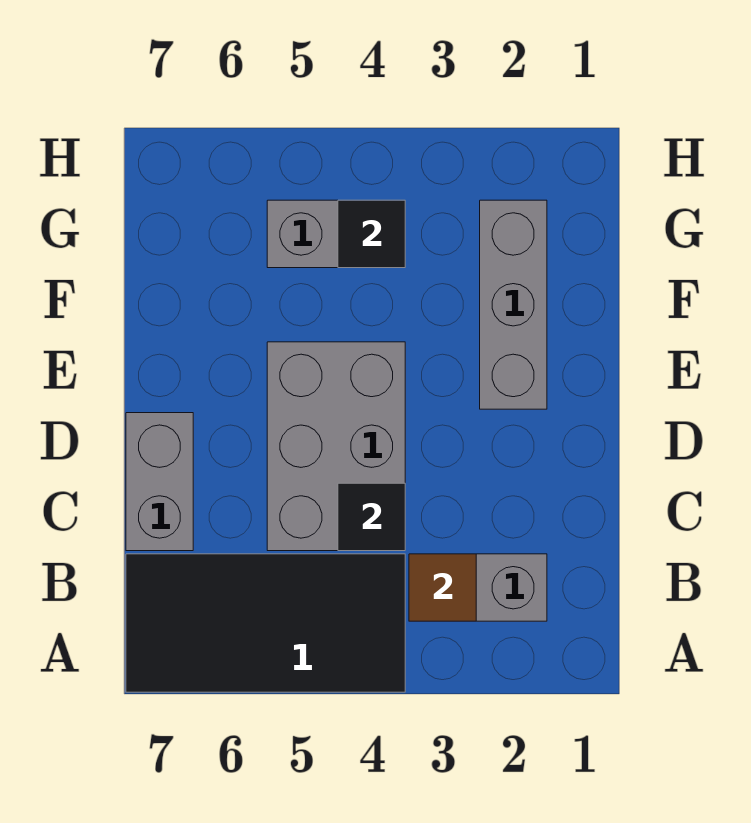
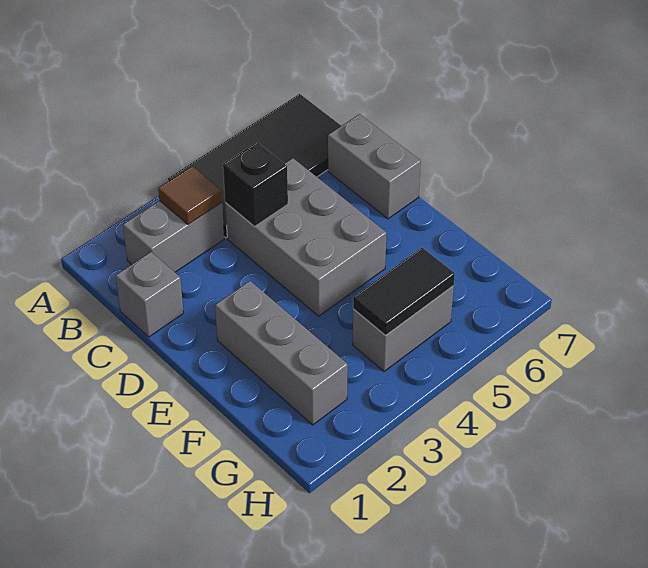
none -> grey brick C1 level 1
black tile C4 level 2 -> black brick C4 level 2
black tile G4 level 2 -> black tile G4:G5 level 2

